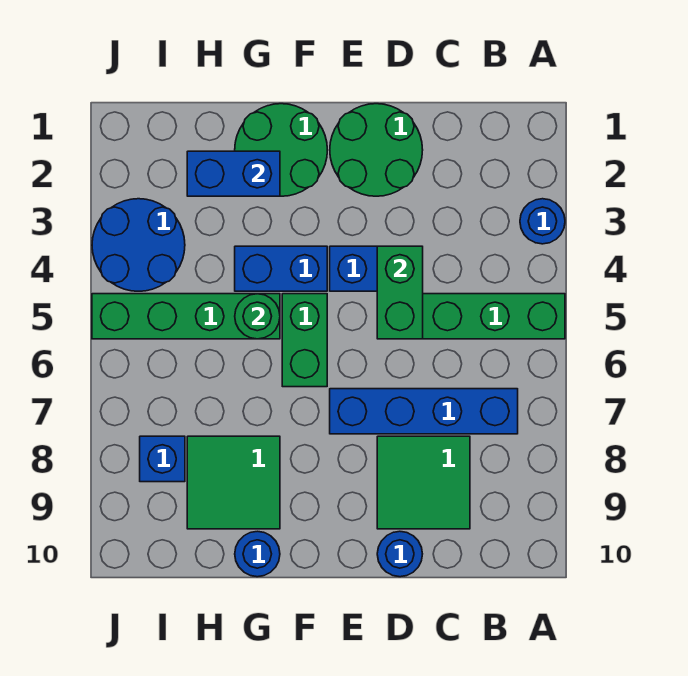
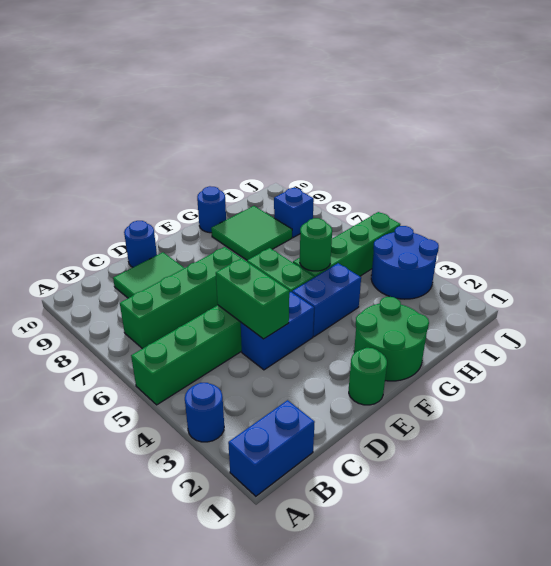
blue brick B7:E7 level 1 -> green brick B7:E7 level 1
green round brick D1:E2 level 1 -> green round brick E1 level 1
blue brick G2:H2 level 2 -> blue brick A1:B1 level 1

